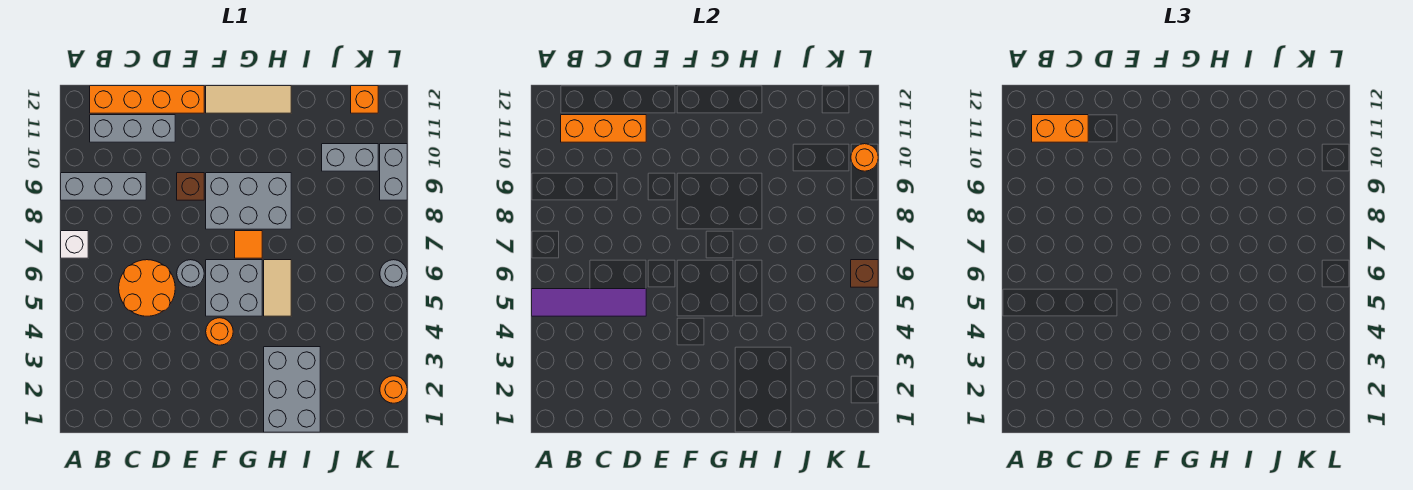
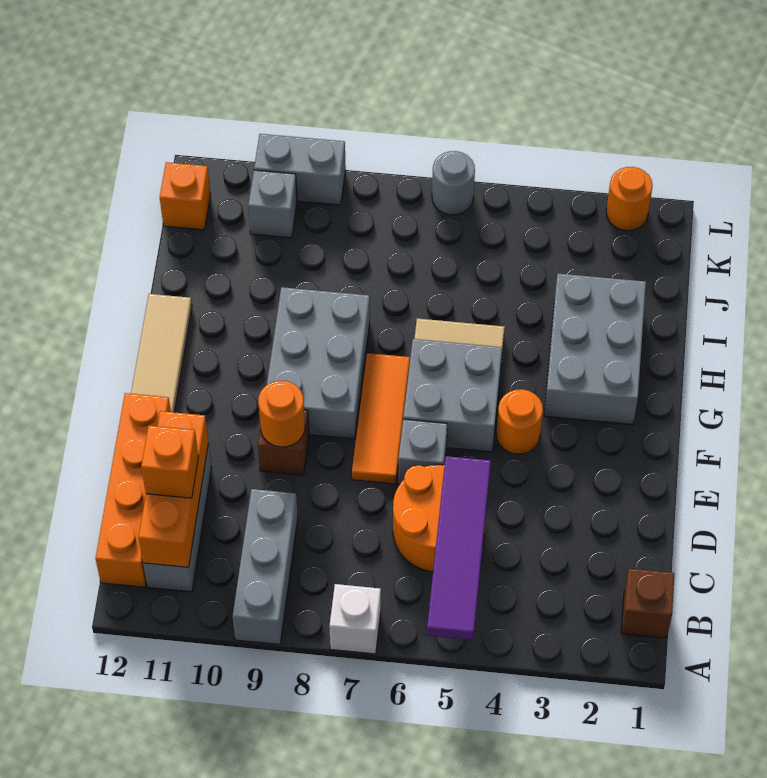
orange brick B11:C11 level 3 -> orange brick C11 level 3
grey round brick E6 level 1 -> grey brick E6 level 1
orange tile G7 level 1 -> orange tile E7:G7 level 1
grey brick H1:I3 level 1 -> grey brick G2:I3 level 1
grey brick J10:K10 level 1 -> grey brick K10 level 1
brown brick L6 level 2 -> brown brick B1 level 1
orange round brick L10 level 2 -> orange round brick E9 level 2

